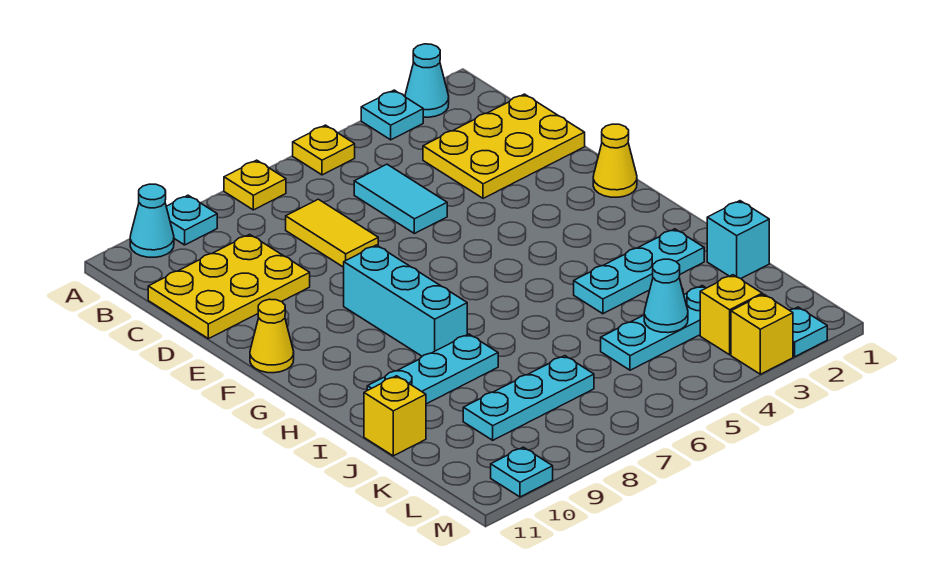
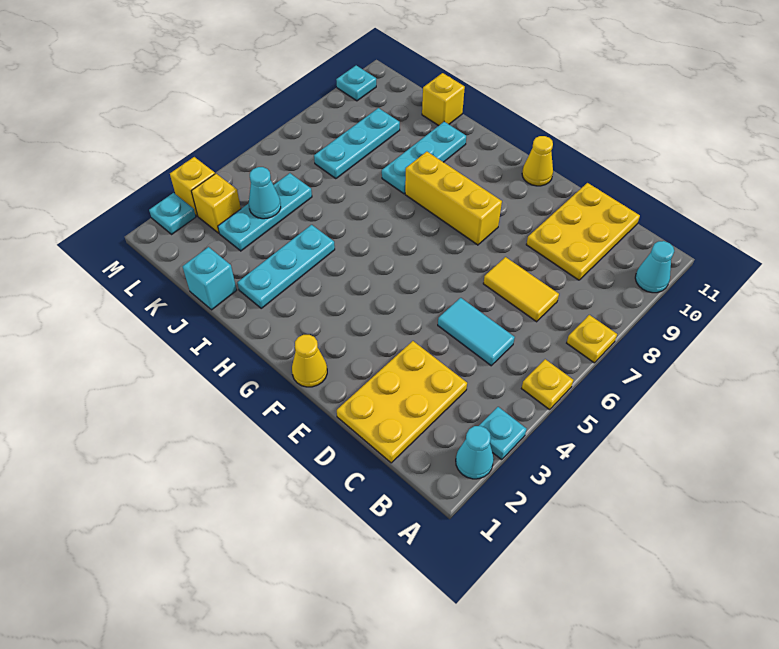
cyan plate A9 level 1 -> none
cyan brick F8:H8 level 1 -> yellow brick F8:H8 level 1

